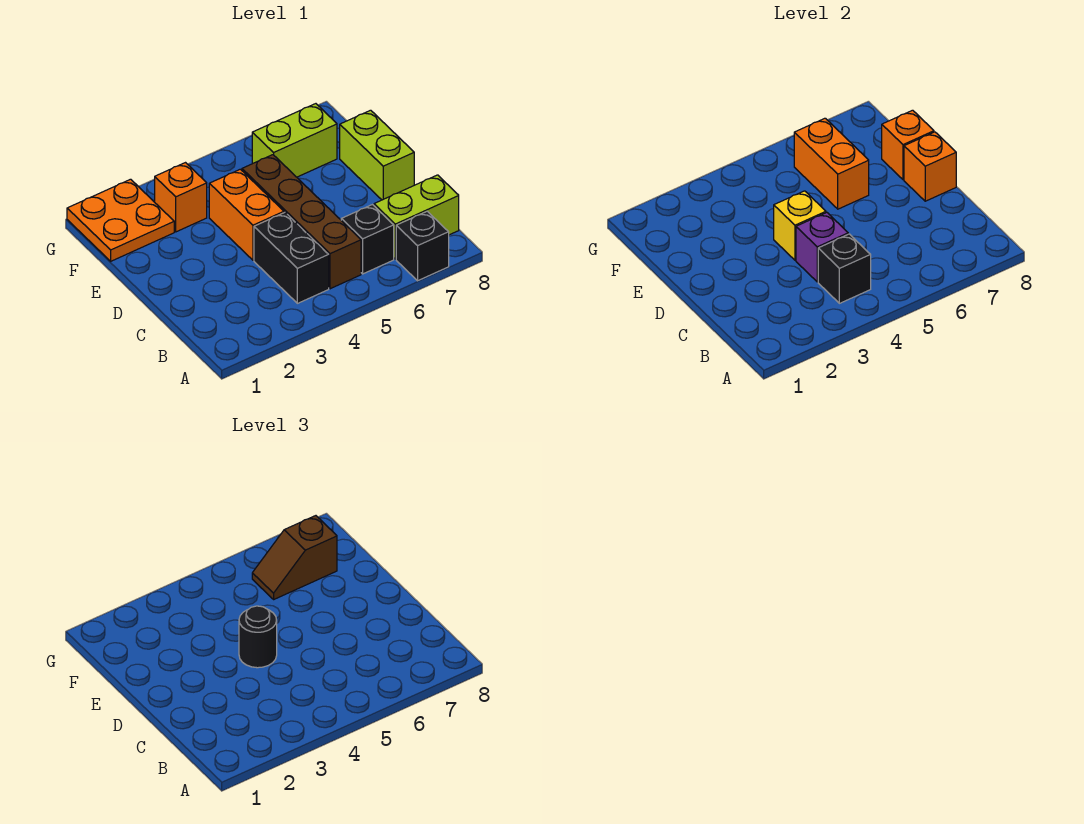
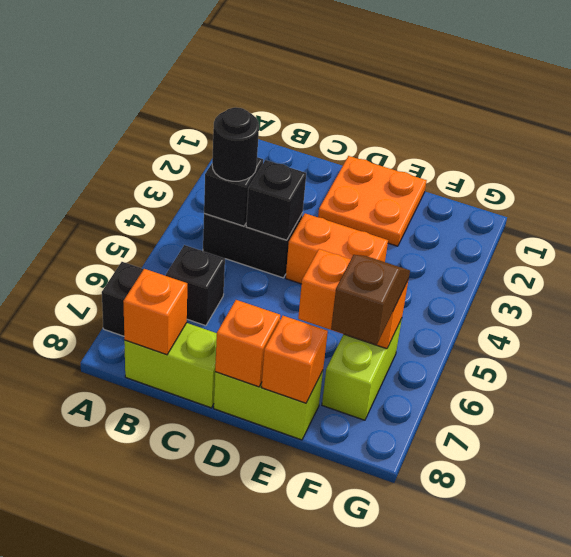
brown brick B5:E5 level 1 -> none
lime brick B7:B8 level 1 -> lime brick B8:C8 level 1
purple brick C4 level 2 -> black brick C4 level 2
yellow brick D4 level 2 -> none
black round brick D4 level 3 -> black round brick B4 level 3
orange plate F1:G2 level 1 -> orange plate D1:E2 level 1
orange brick F3 level 1 -> orange brick B8 level 2

